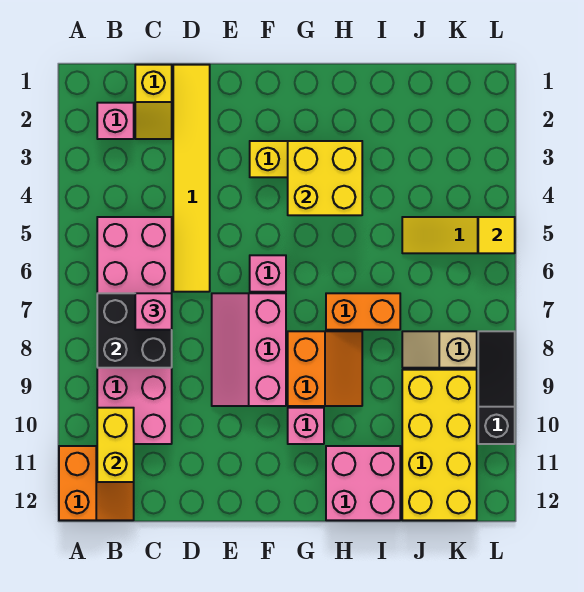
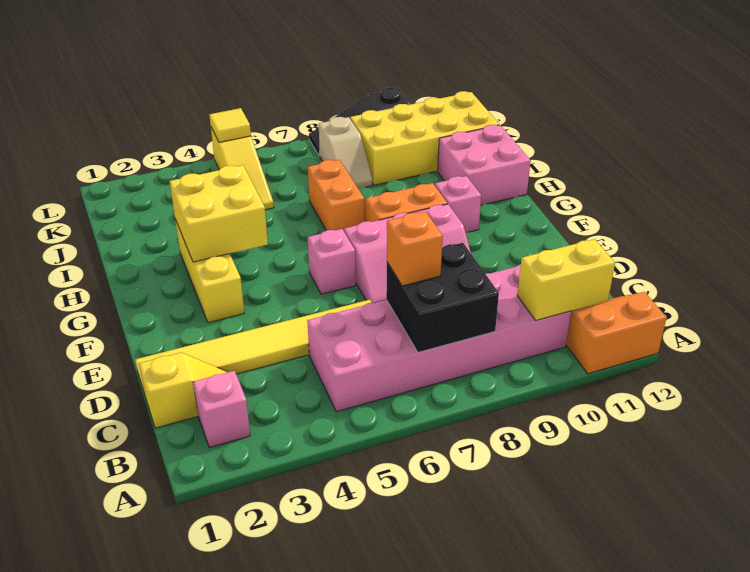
pink brick C7 level 3 -> orange brick C7 level 3

